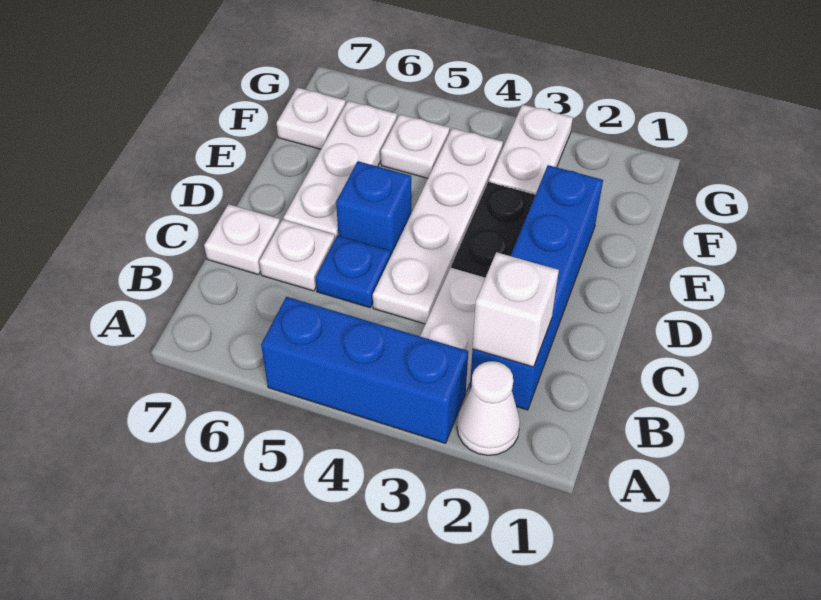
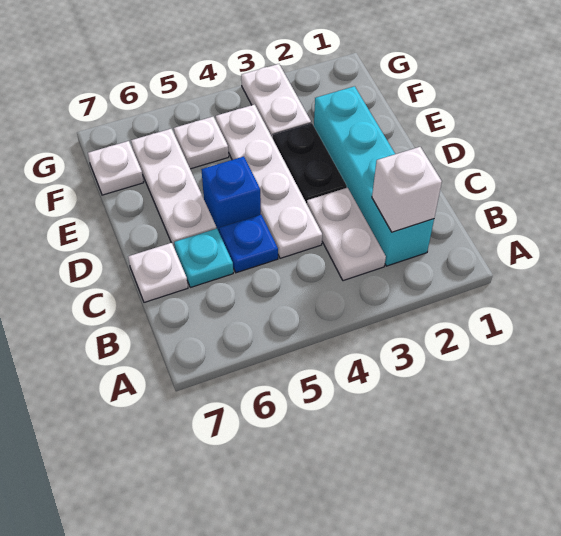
white cone A2 level 1 -> none
blue brick A3:A5 level 1 -> none
blue brick B2:E2 level 1 -> cyan brick B2:E2 level 1
white plate C6 level 1 -> cyan plate C6 level 1

